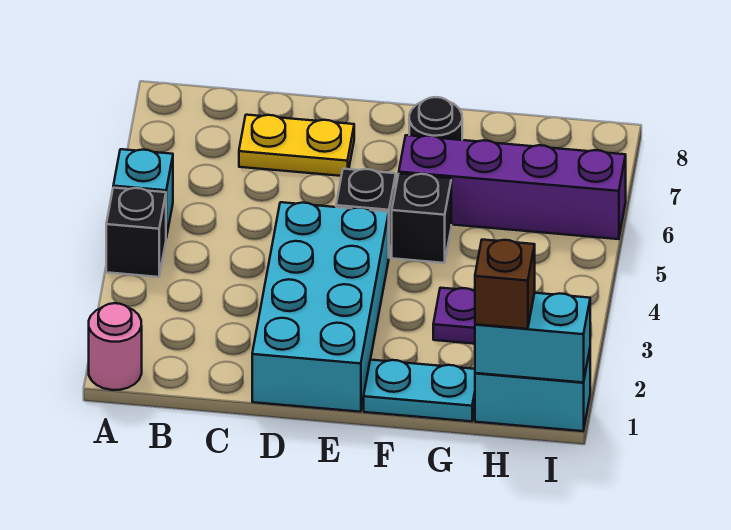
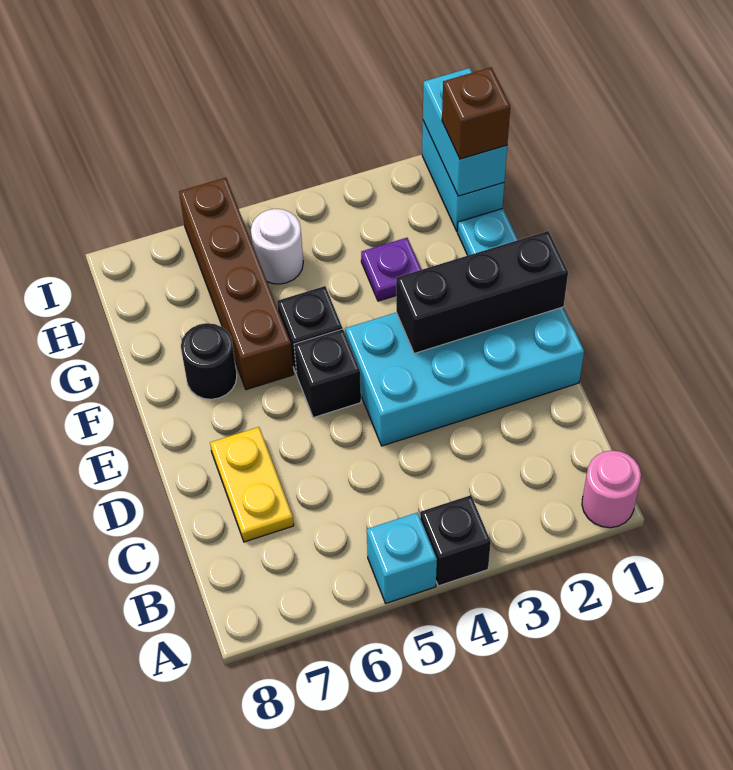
none -> black brick E1:E3 level 2
purple brick F6:I6 level 1 -> brown brick F6:I6 level 1
none -> white round brick H5 level 1

